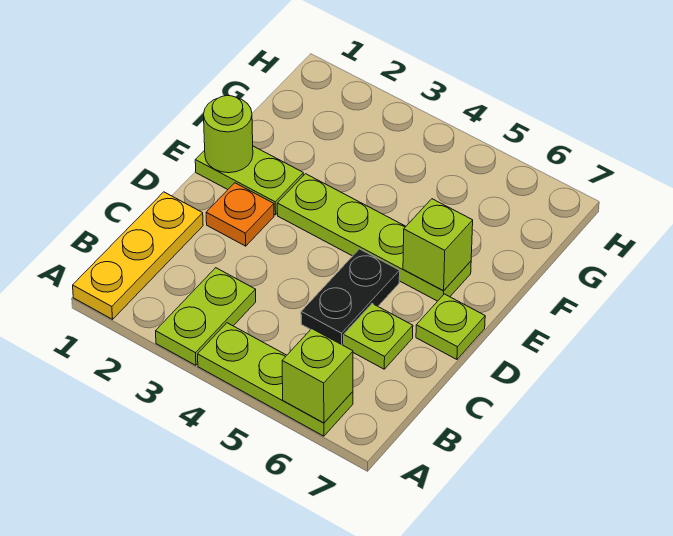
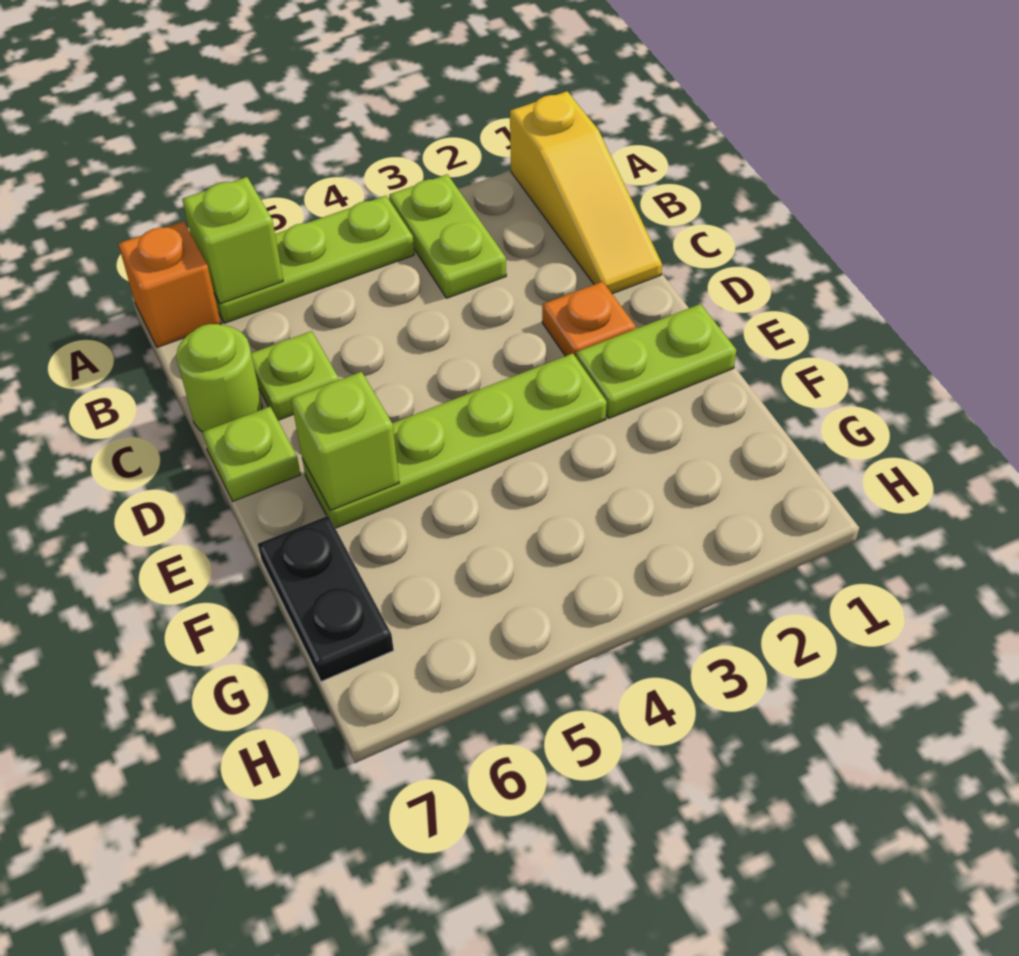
yellow plate A1:C1 level 1 -> yellow slope A1:C1 level 1 top A
none -> orange brick A7 level 1
black plate C5:D5 level 1 -> black plate F7:G7 level 1
lime round brick E1 level 2 -> lime round brick C7 level 1

